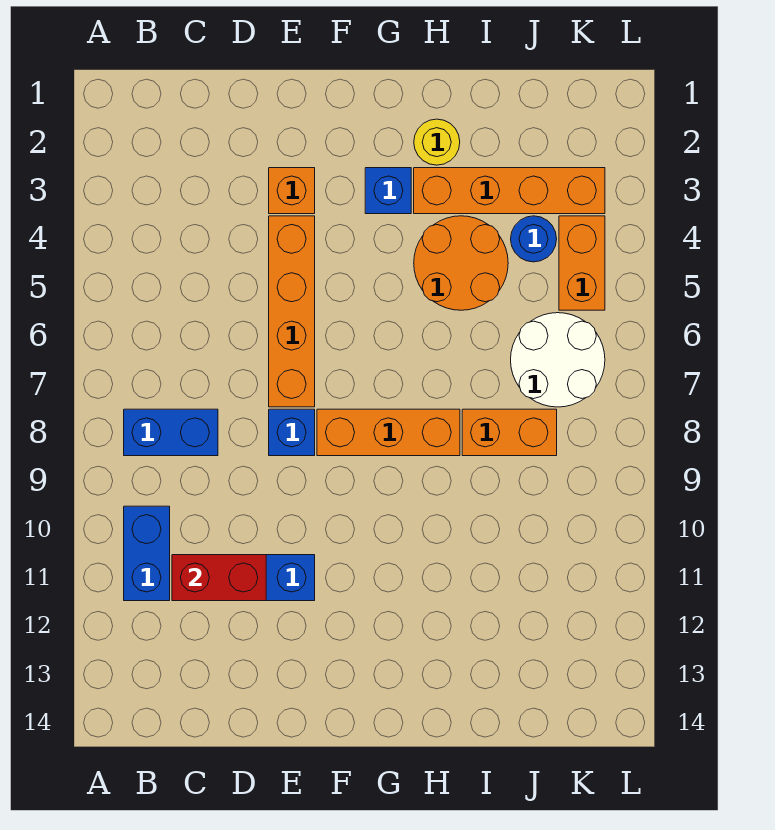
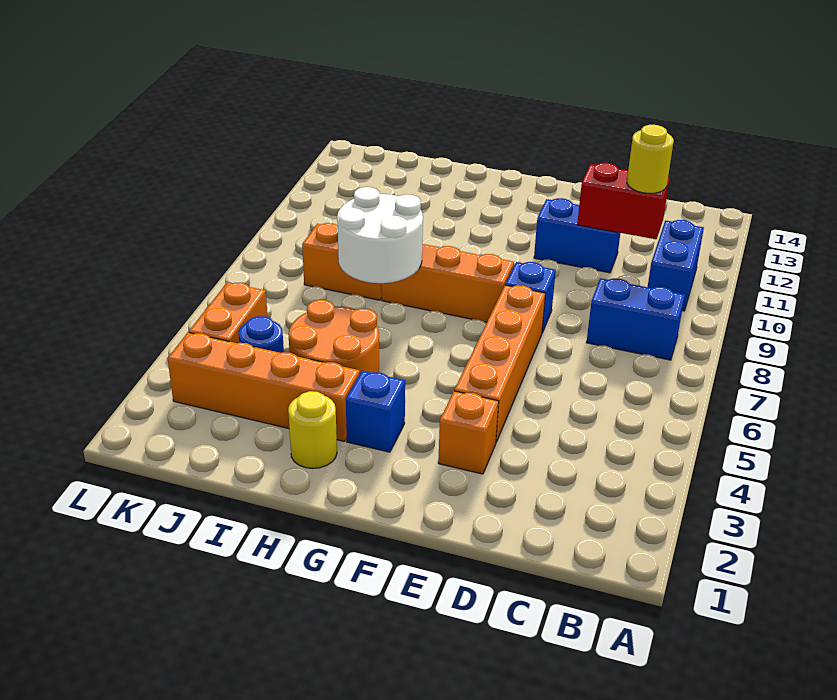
none -> yellow round brick C11 level 3
white round brick J6:K7 level 1 -> white round brick H7:I8 level 2

